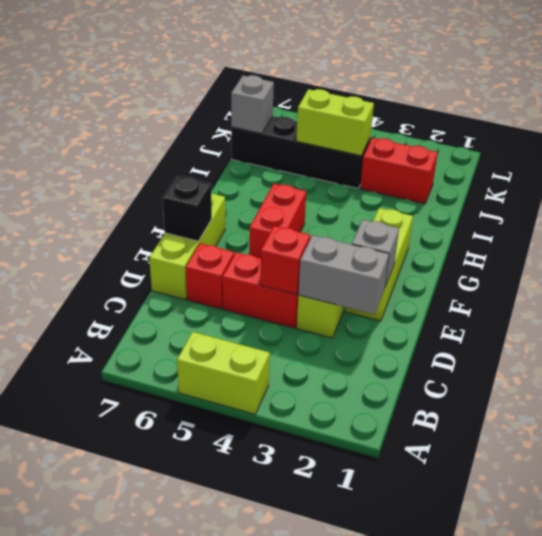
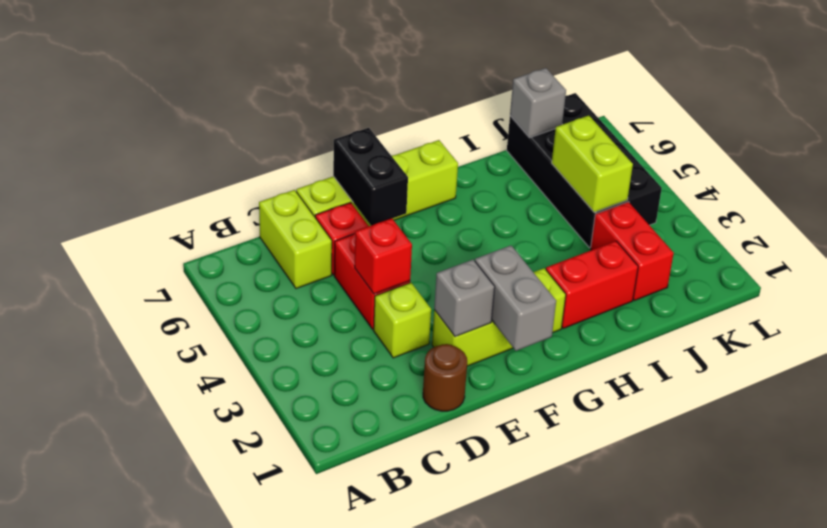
lime brick A4:A5 level 1 -> lime brick C6:C7 level 1
none -> brown round brick D1 level 1
grey brick D2:D3 level 2 -> grey brick F1:F2 level 2
lime brick D7:F7 level 1 -> lime brick D7:G7 level 1
black brick E7 level 2 -> black brick E6:E7 level 2
red brick F5:G5 level 1 -> red brick H2:I2 level 1
black brick J4:J7 level 1 -> black brick J4:K7 level 1

